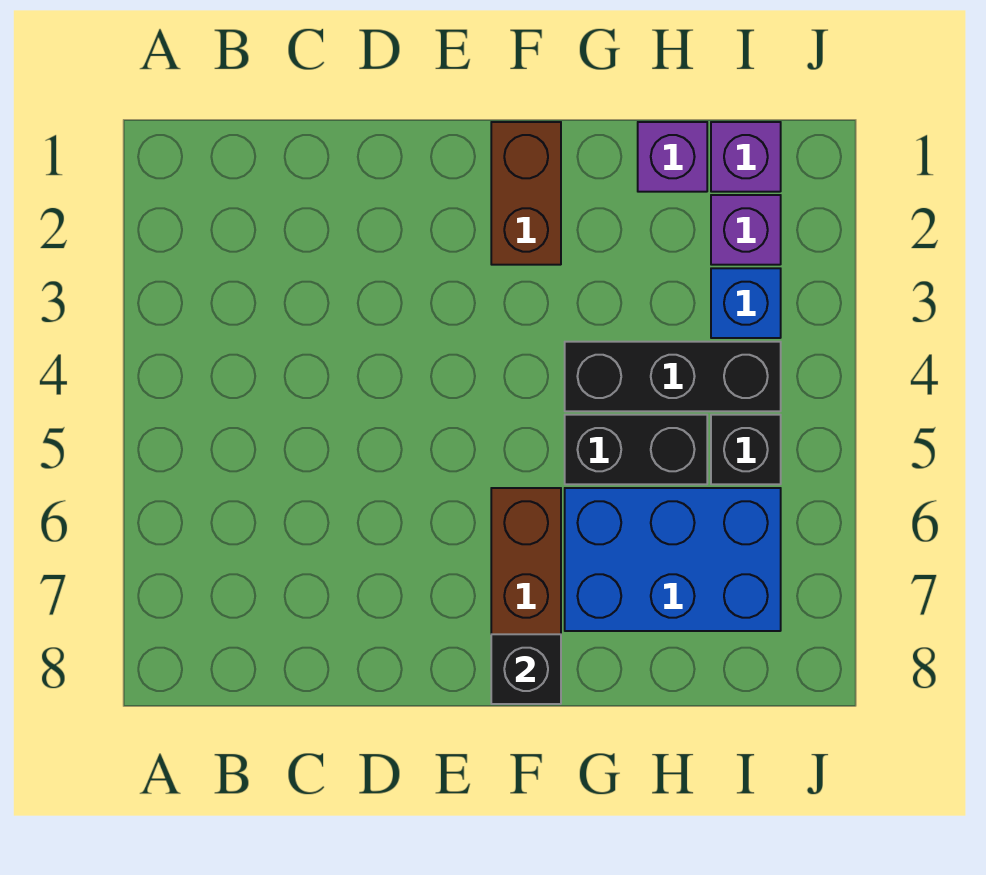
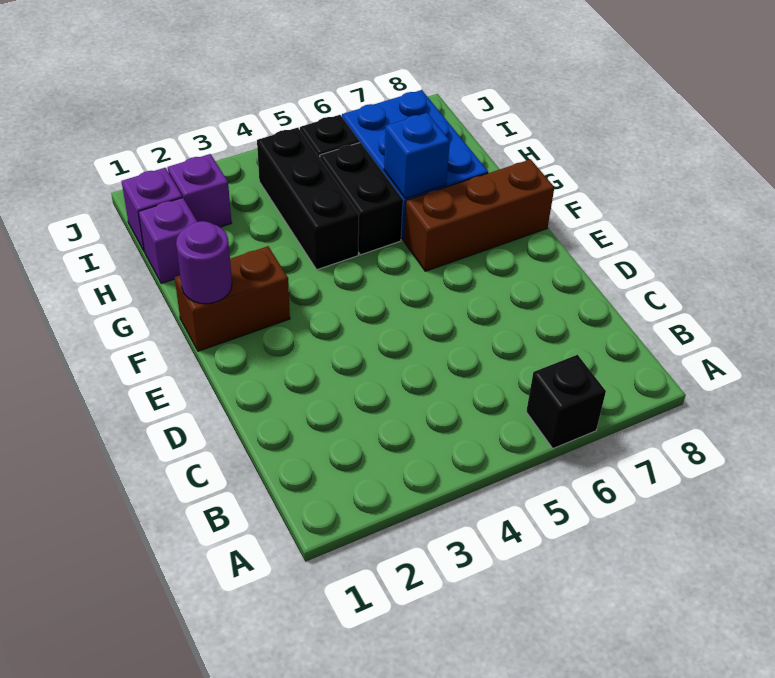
none -> purple round brick F1 level 2
black brick F8 level 2 -> black brick A6 level 1
blue brick I3 level 1 -> blue brick G6 level 2

